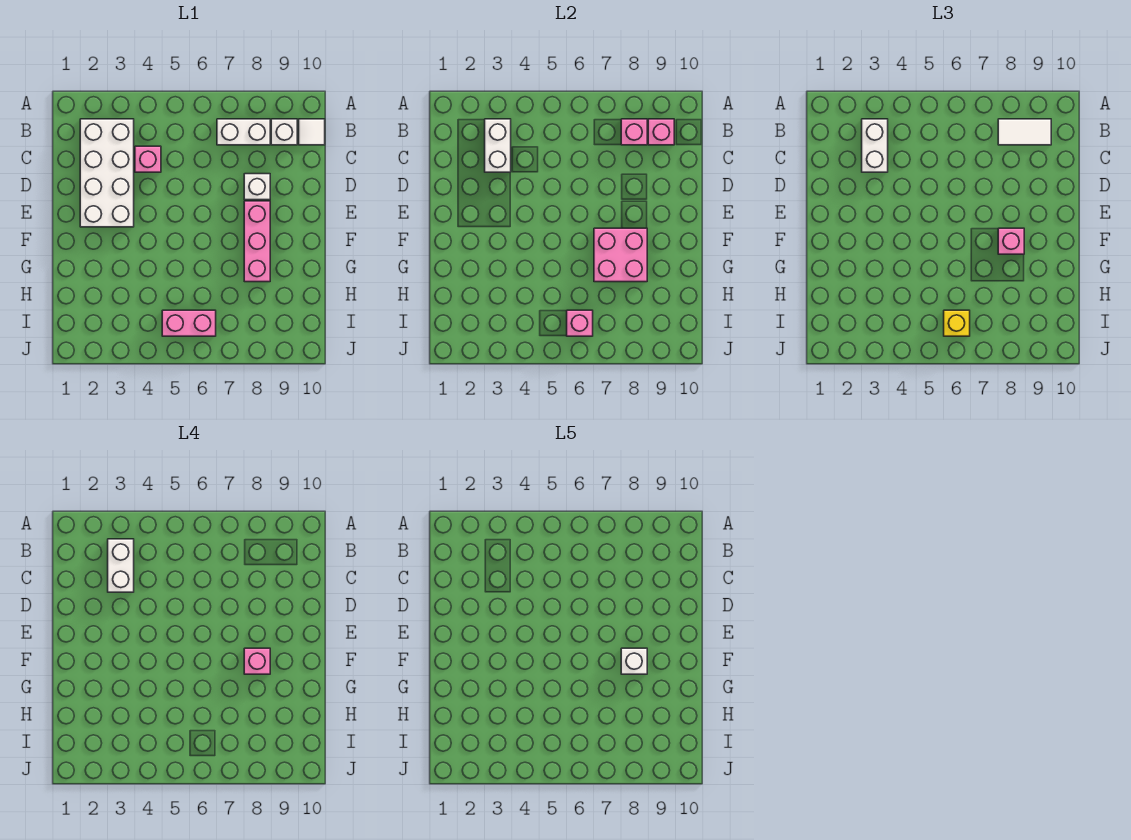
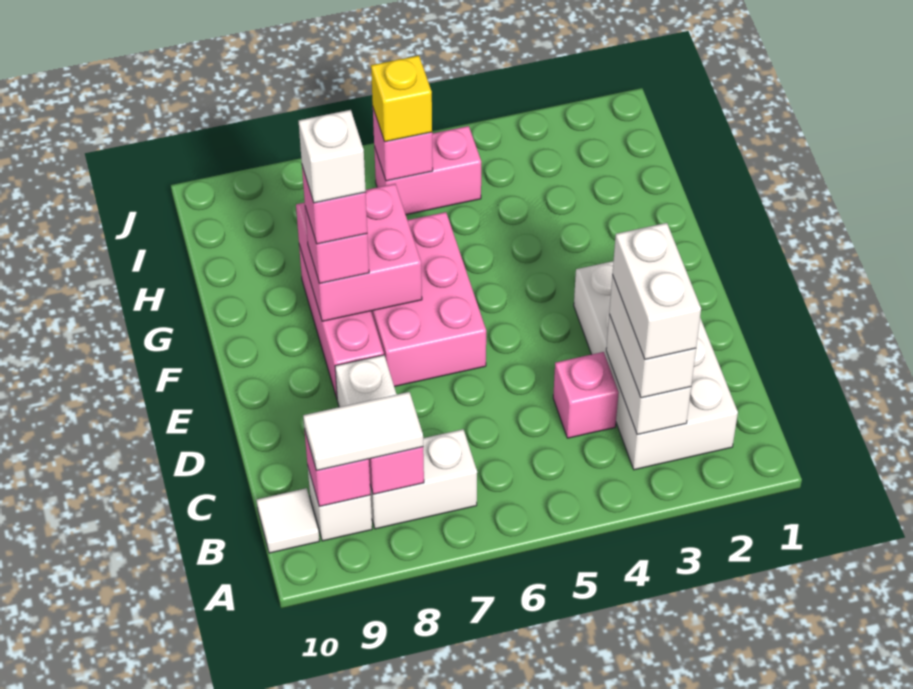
none -> pink brick E6:G7 level 1

